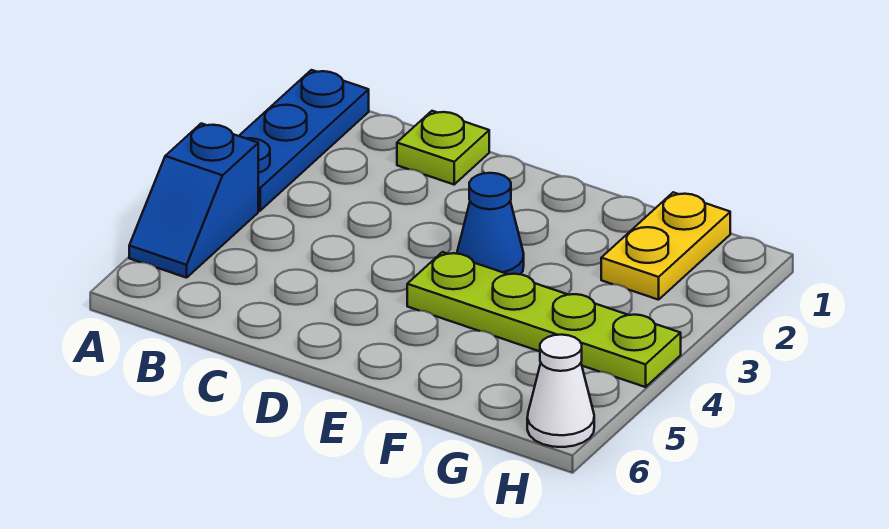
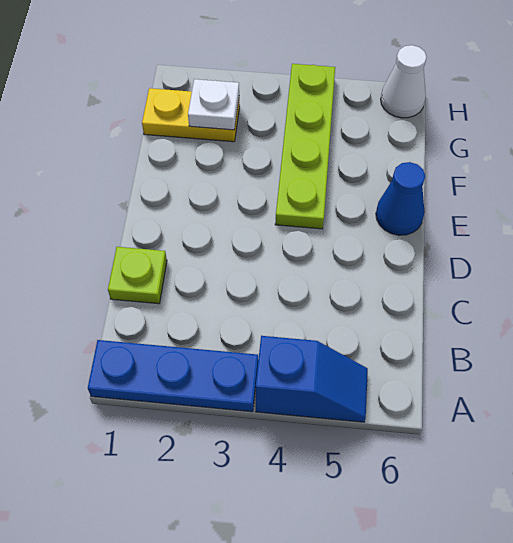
blue cone E3 level 1 -> blue cone E6 level 1
none -> white plate G2 level 2

